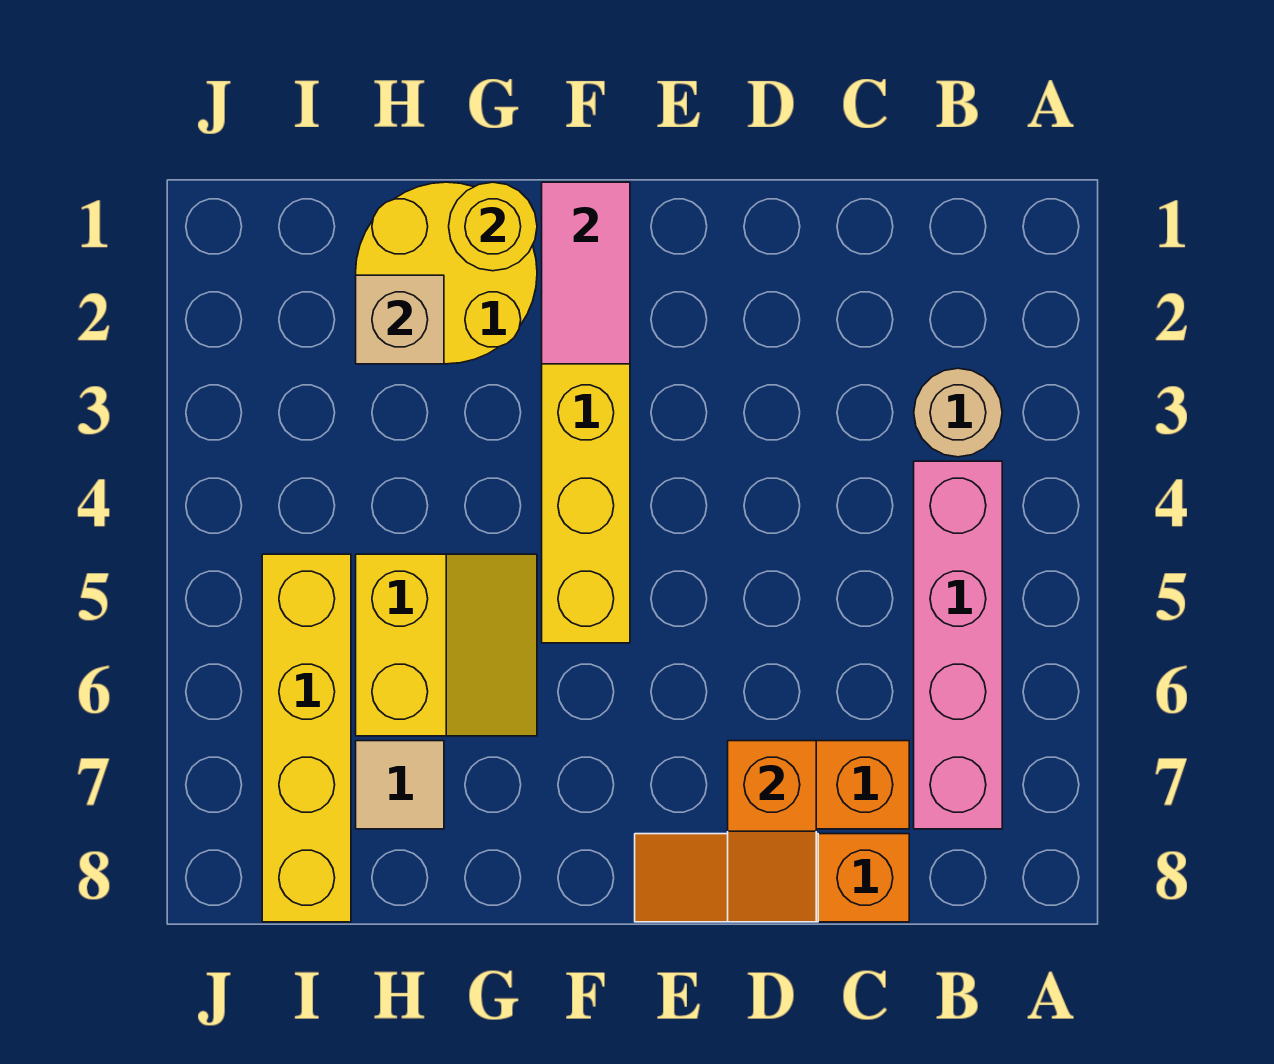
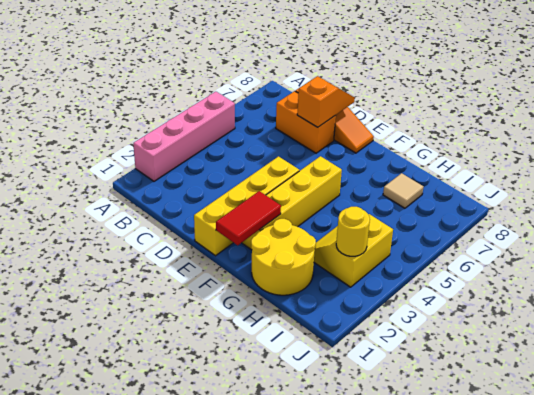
tan round brick B3 level 1 -> none
pink brick B4:B7 level 1 -> pink brick A2:A5 level 1
pink tile F1:F2 level 2 -> red tile F1:F2 level 2
yellow round brick G1 level 2 -> yellow round brick I3 level 2
yellow slope G5:H6 level 1 top H -> yellow slope H3:I4 level 1 top I
tan brick H2 level 2 -> none
yellow brick I5:I8 level 1 -> yellow brick E1:E4 level 1

